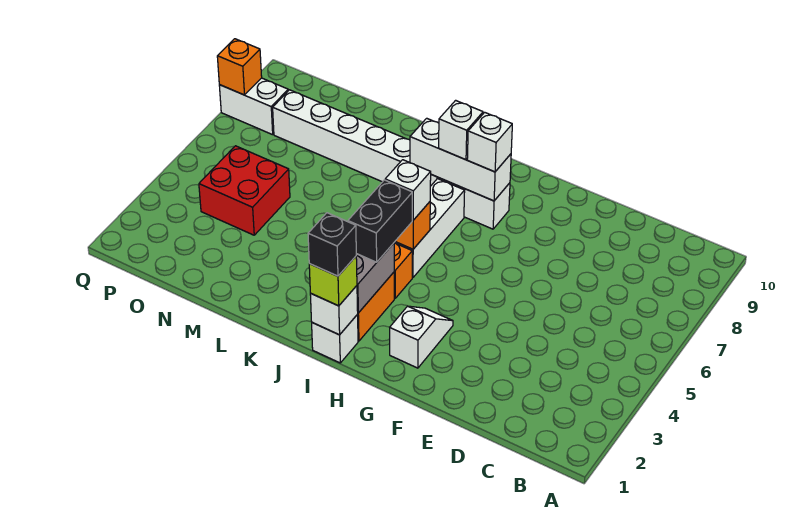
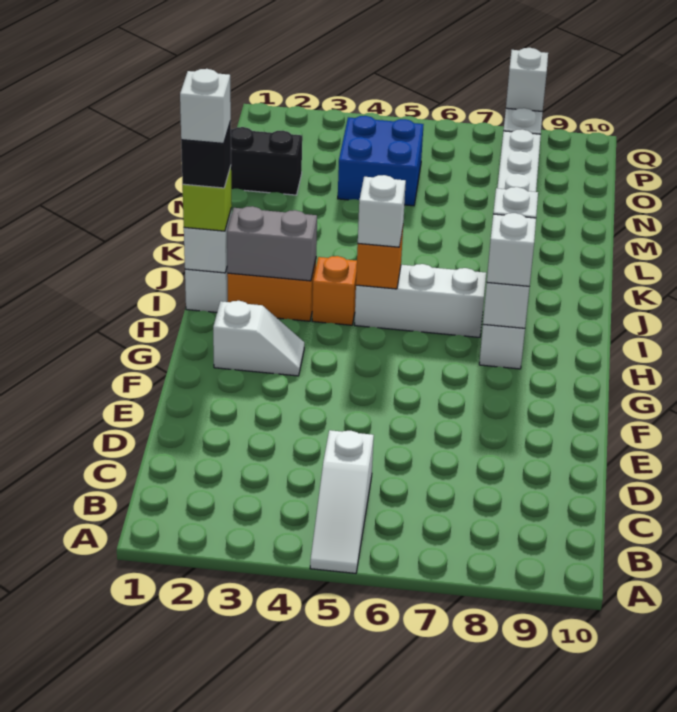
none -> white slope A5:C5 level 1 top C
none -> white brick I1 level 5
black brick I3:I4 level 3 -> black brick N1:N2 level 1
red brick N4:O5 level 1 -> blue brick N4:O5 level 1
orange brick Q8 level 2 -> white brick Q8 level 2

